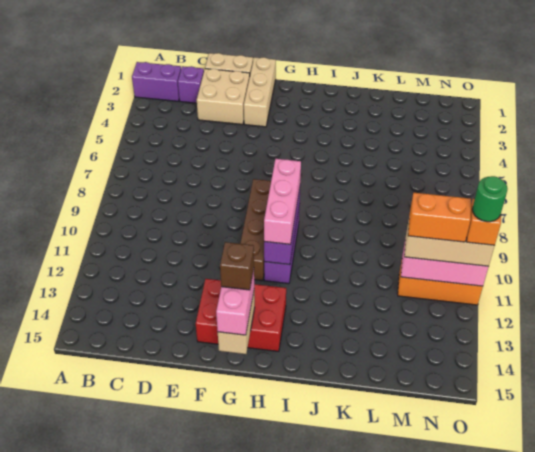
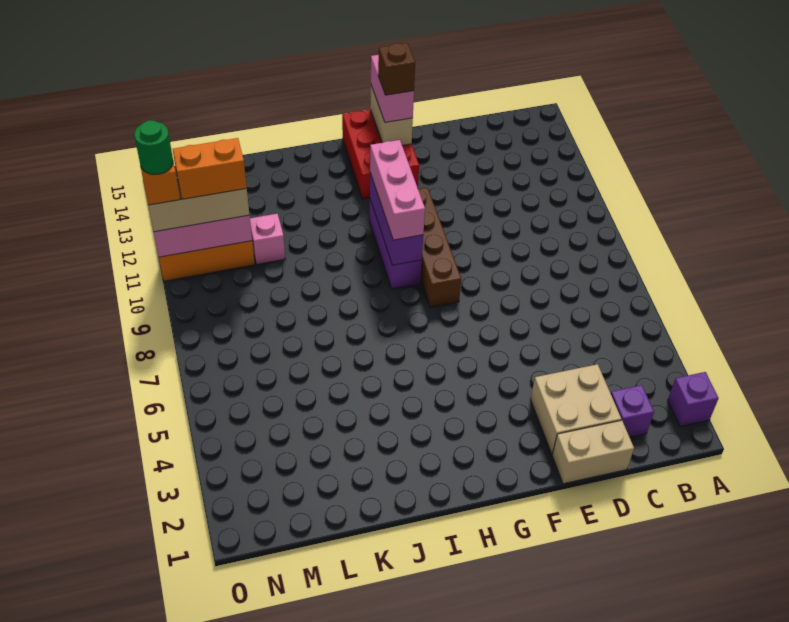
purple brick A2:B2 level 1 -> purple brick A2 level 1
tan brick F1:F3 level 1 -> none
red brick F13:H14 level 1 -> red brick G13:H15 level 1
none -> pink brick L11 level 1

